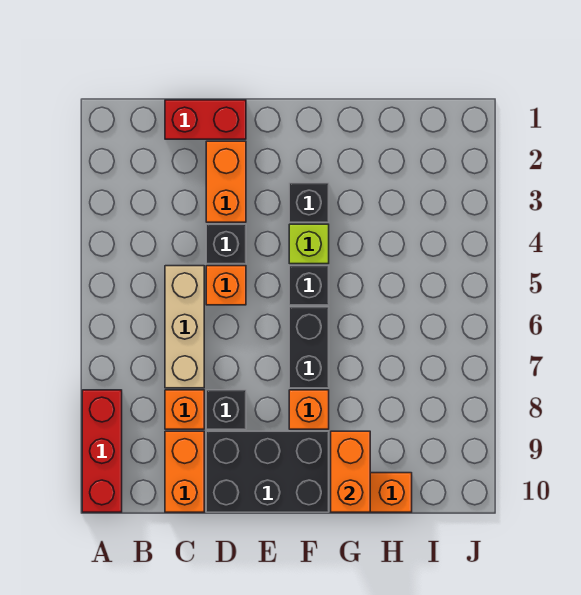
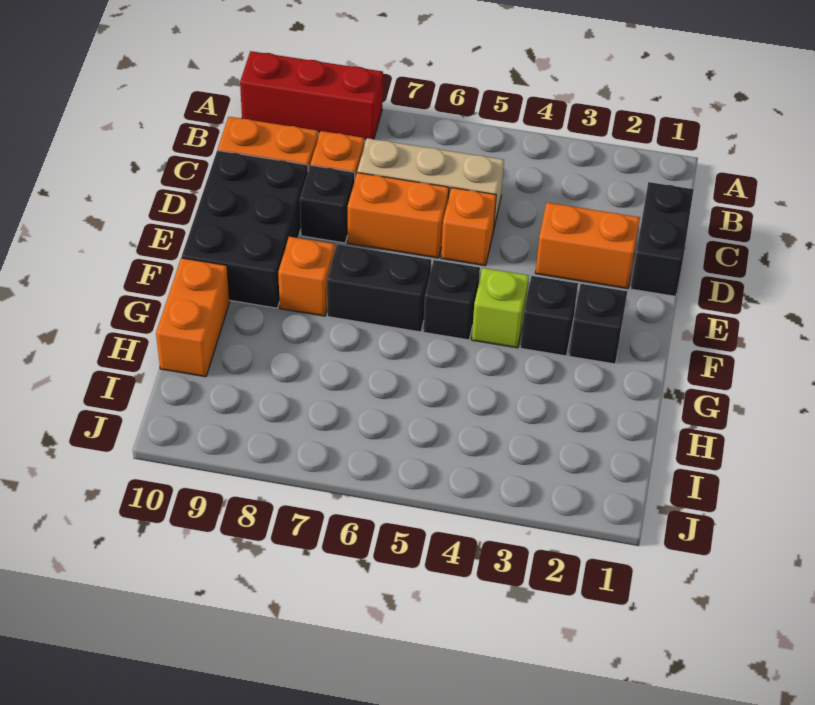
red brick C1:D1 level 1 -> black brick C1:D1 level 1
black brick D4 level 1 -> black brick F2 level 1
orange brick G9:G10 level 2 -> orange brick D6:D7 level 1

